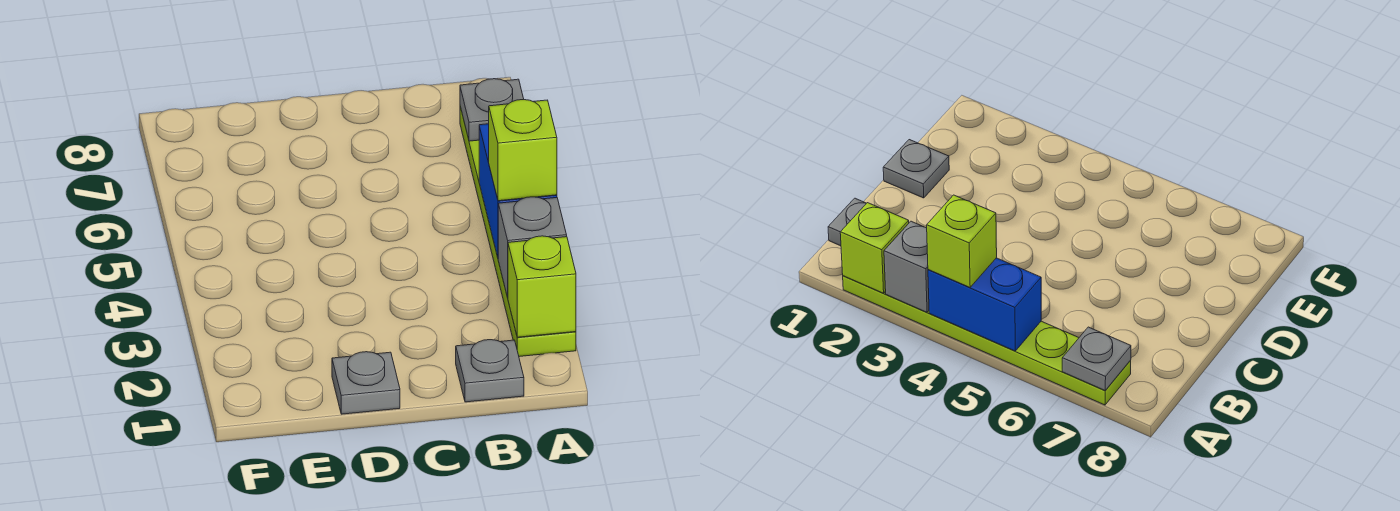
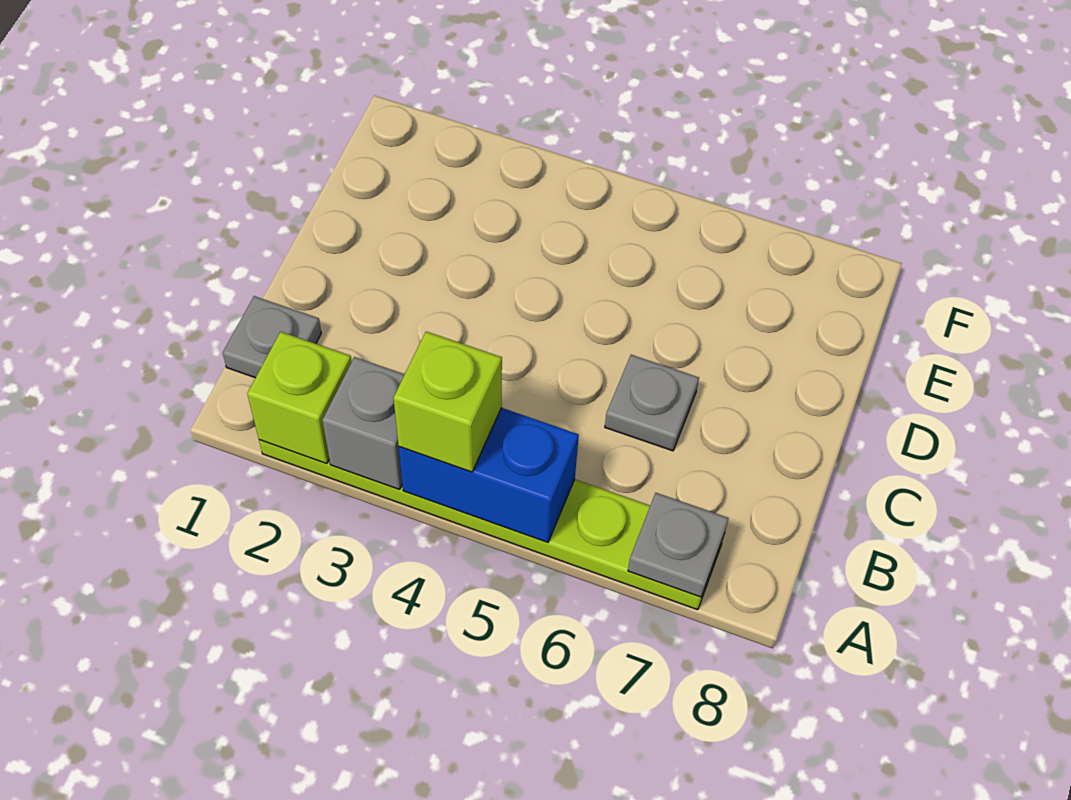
grey plate D1 level 1 -> grey plate C6 level 1

